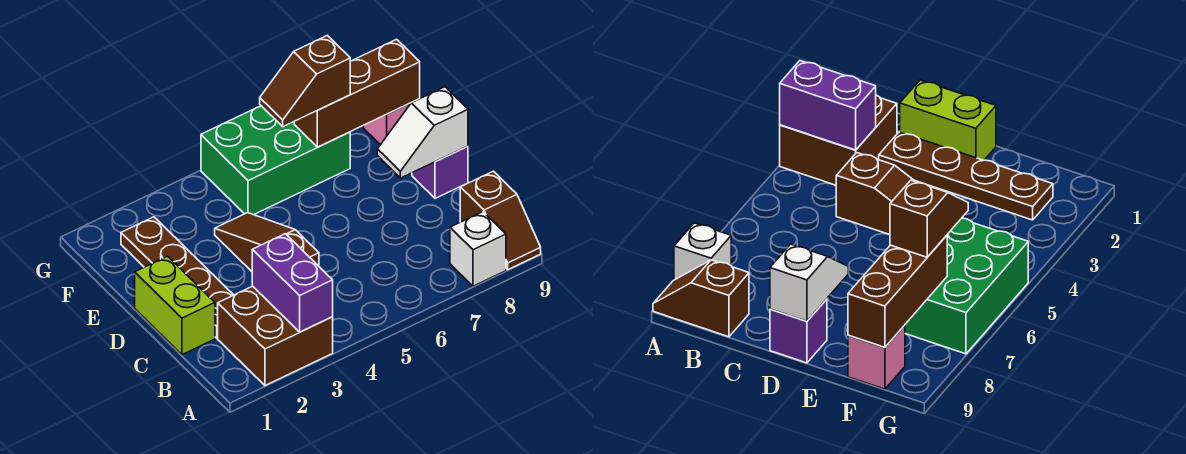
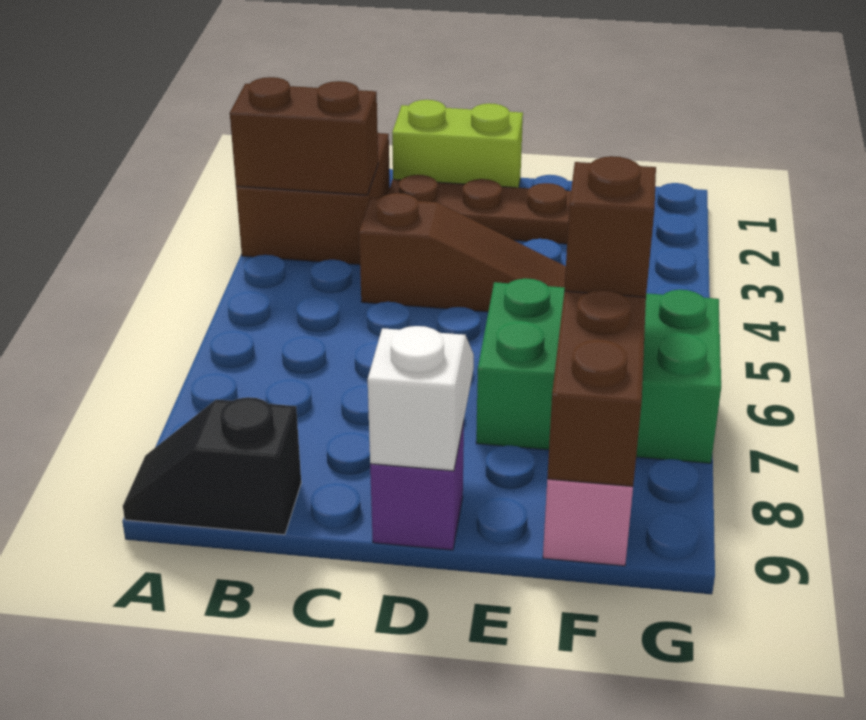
purple brick A3:B3 level 2 -> brown brick A3:B3 level 2
white brick A8 level 1 -> none
brown slope A9:B9 level 1 top B -> black slope A9:B9 level 1 top B
green brick F5:G7 level 1 -> green brick E6:G7 level 1

